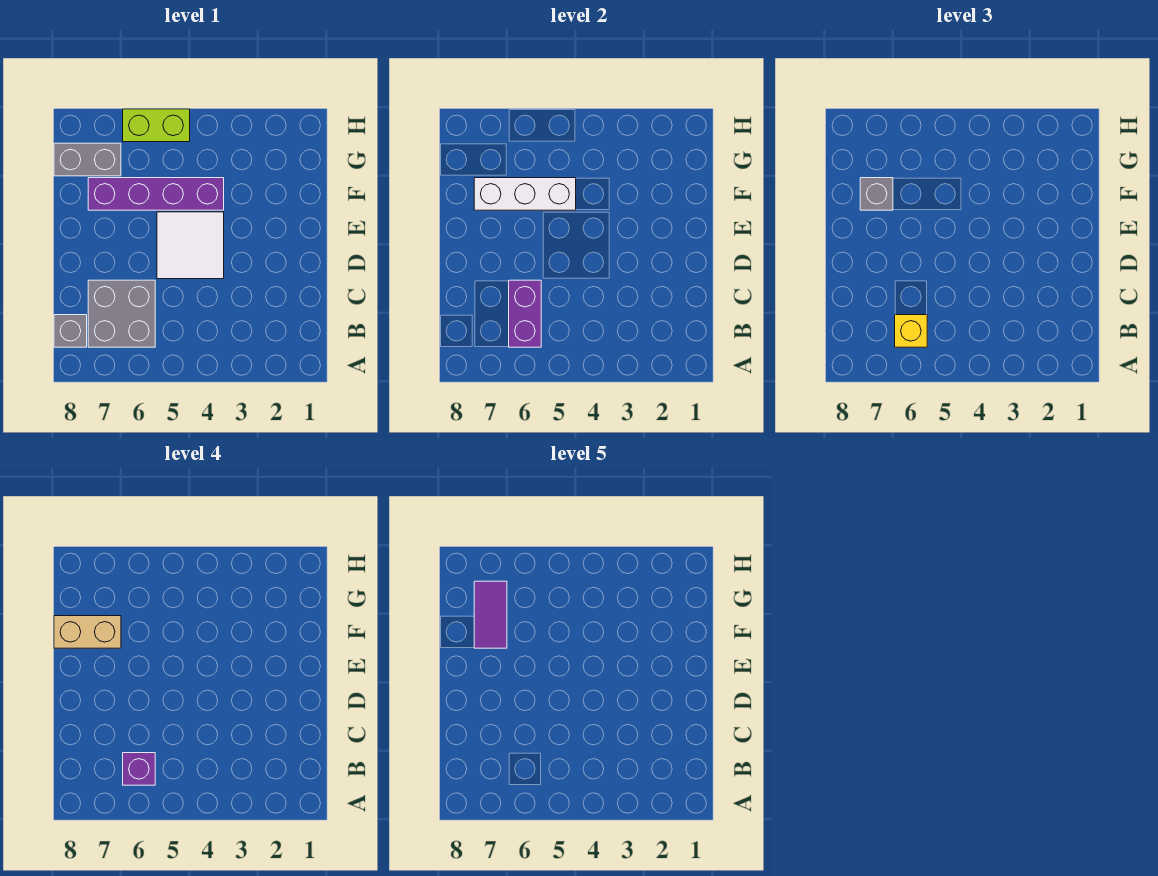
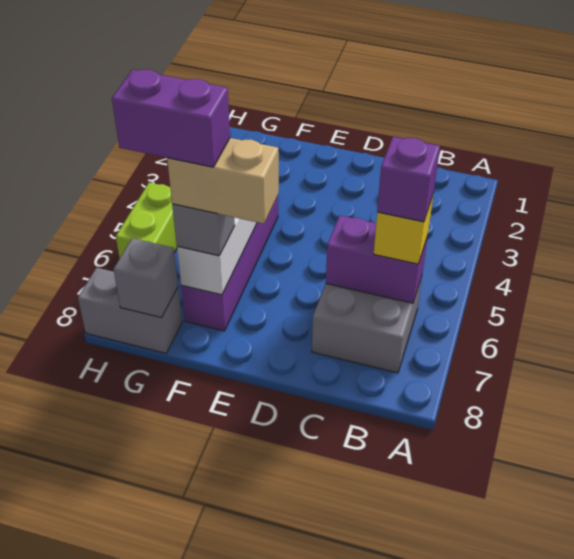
grey brick B8 level 1 -> grey brick G8 level 2
white tile D4:E5 level 1 -> none
tan brick F7:F8 level 4 -> tan brick E7:F7 level 4
purple tile F7:G7 level 5 -> purple brick F7:G7 level 5
grey brick G7:G8 level 1 -> grey brick G8:H8 level 1

